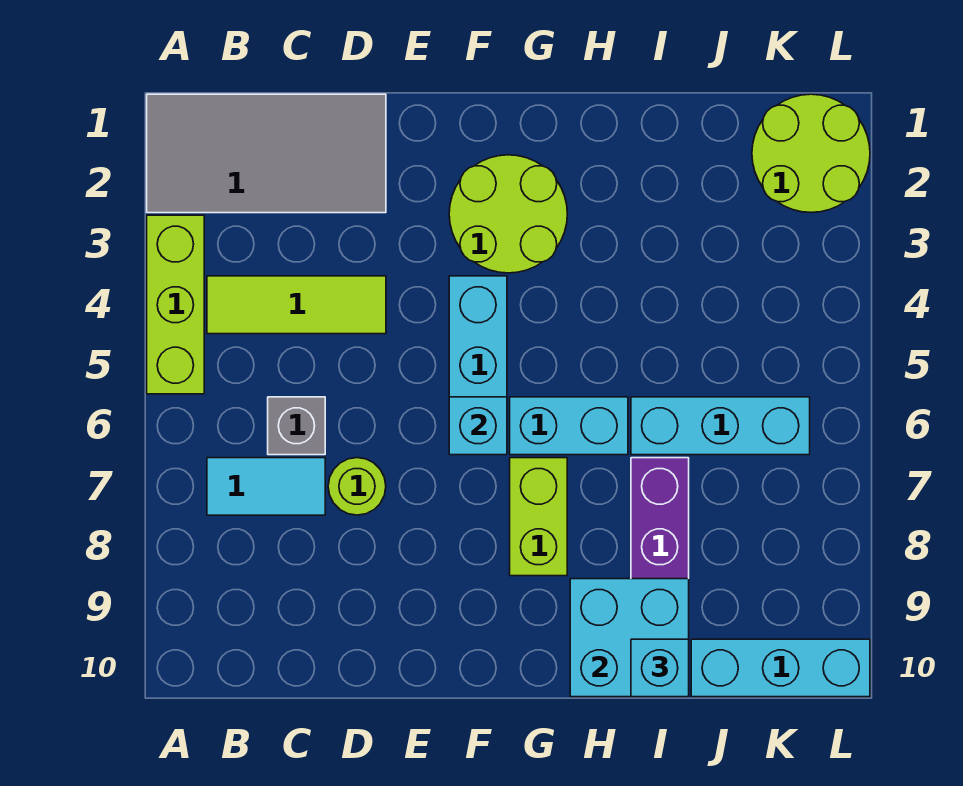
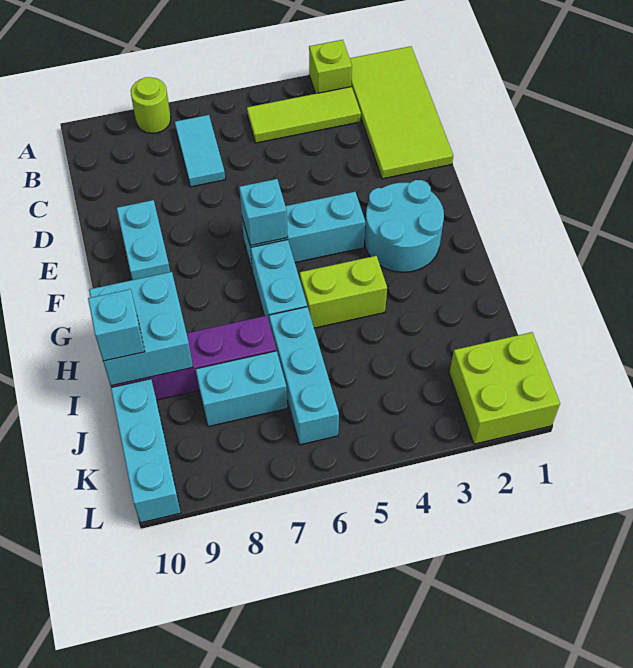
grey tile A1:D2 level 1 -> lime tile A1:D2 level 1
lime brick A3:A5 level 1 -> lime brick A3 level 1
lime tile B4:D4 level 1 -> lime tile B3:B5 level 1
grey brick C6 level 1 -> none
lime round brick D7 level 1 -> lime round brick A8 level 1
none -> cyan brick E9:F9 level 1
lime round brick F2:G3 level 1 -> cyan round brick F2:G3 level 1
lime brick G7:G8 level 1 -> lime brick H4:H5 level 1
none -> cyan brick J7:J8 level 1
lime round brick K1:L2 level 1 -> lime brick K1:L2 level 1

